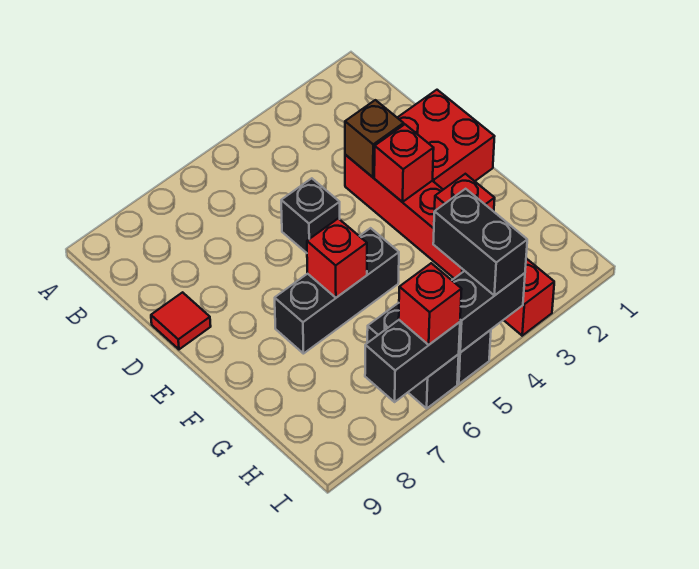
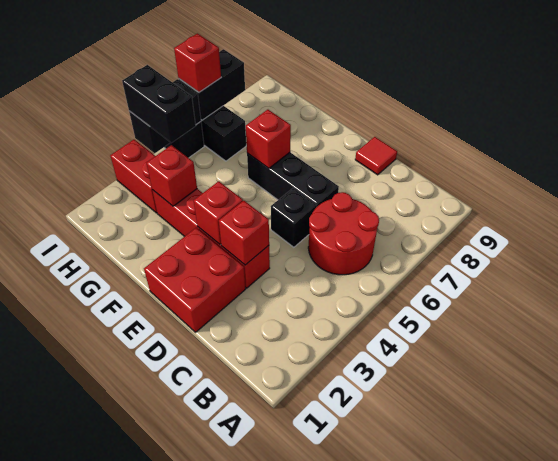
none -> red round brick B5:C6 level 1
brown brick D3 level 2 -> red brick D3 level 2
black brick F5:F7 level 1 -> black brick D6:F6 level 1

